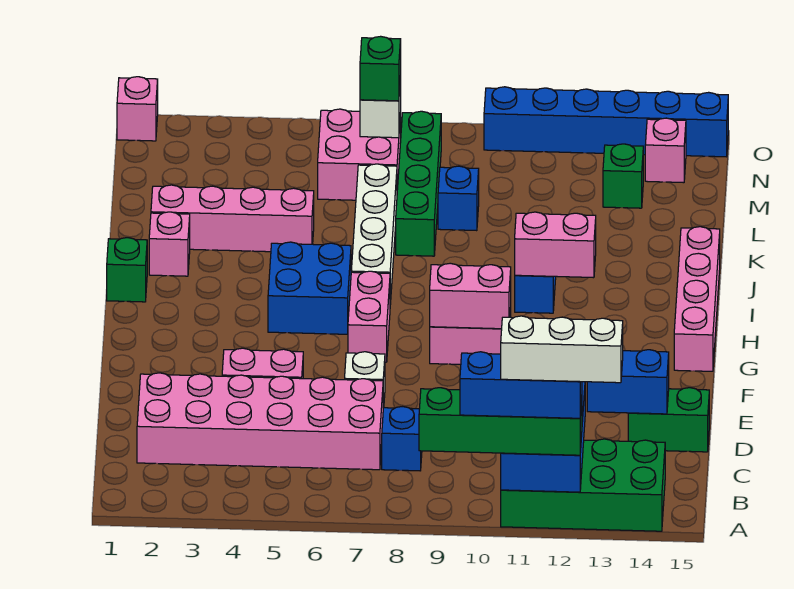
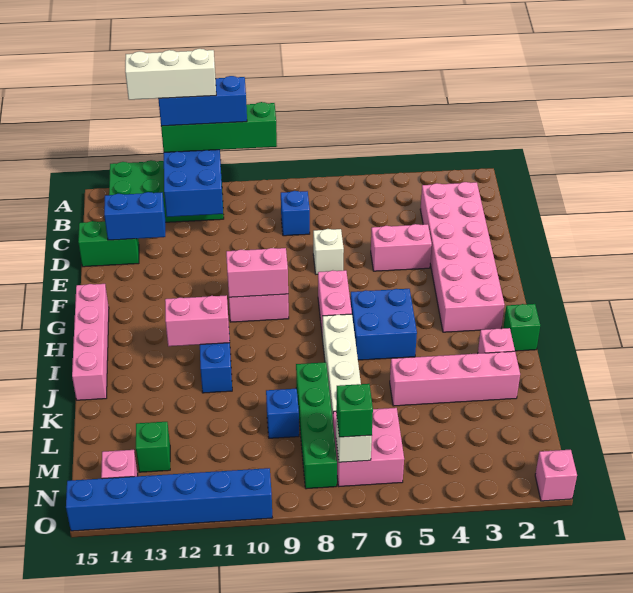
pink brick C2:D7 level 1 -> pink brick C2:H3 level 1

